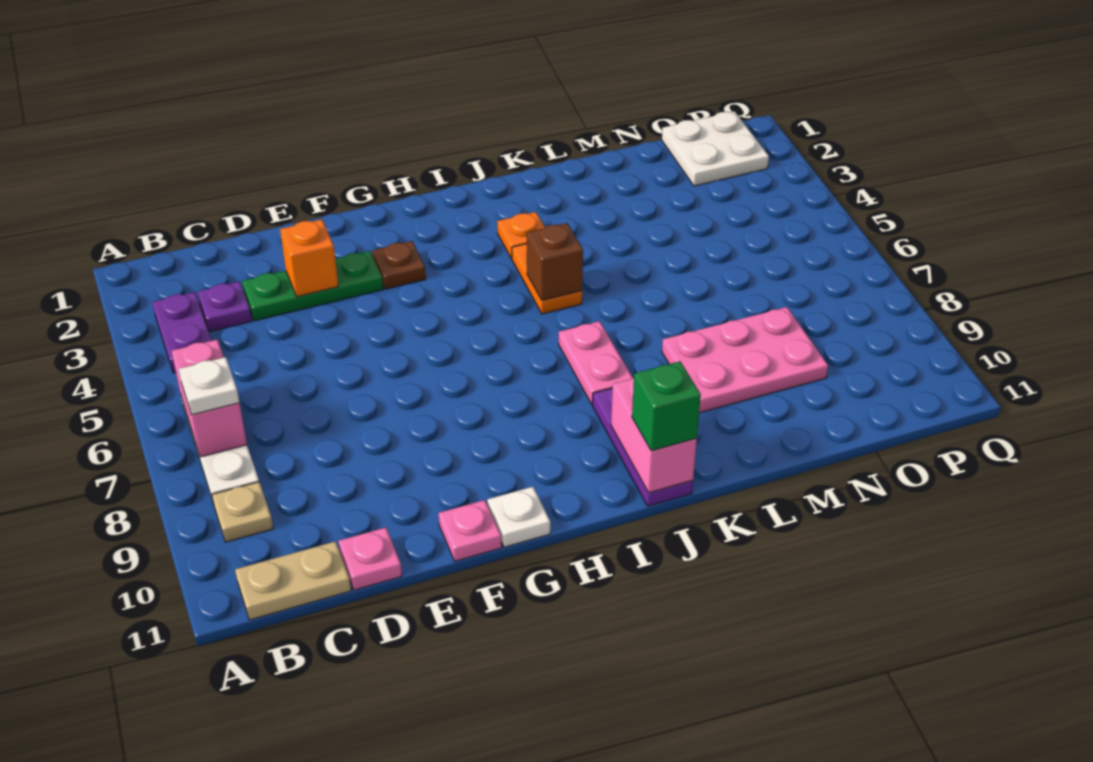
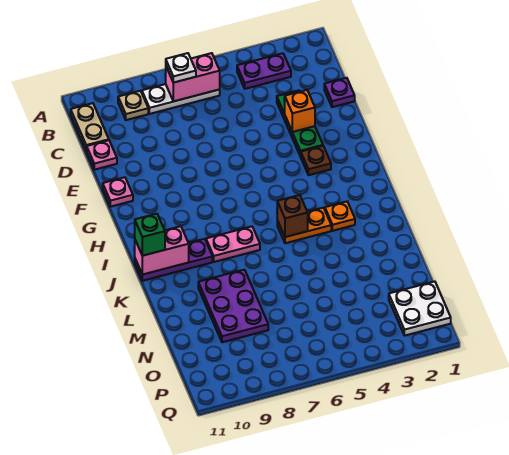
purple plate C3 level 1 -> purple plate D1 level 1
white plate G11 level 1 -> none
pink plate L8:N9 level 1 -> purple plate L8:N9 level 1

